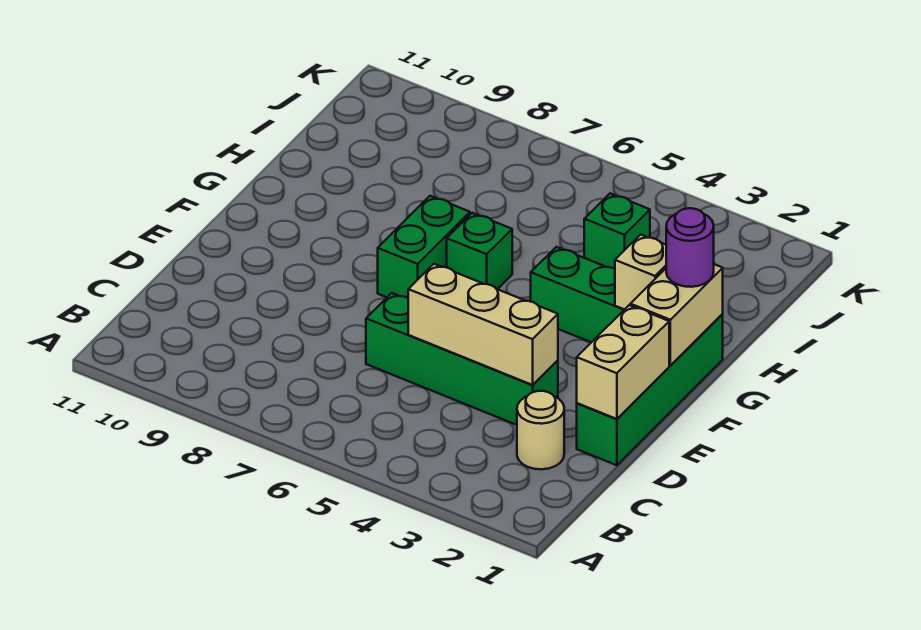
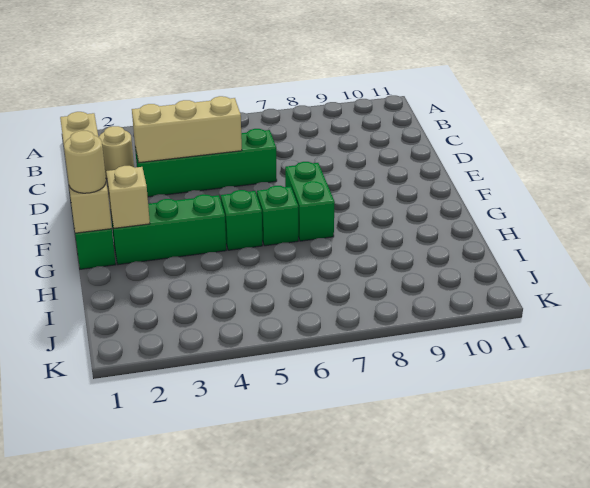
purple round brick G1 level 3 -> tan round brick G1 level 3
green brick I4 level 1 -> green brick G5 level 1

